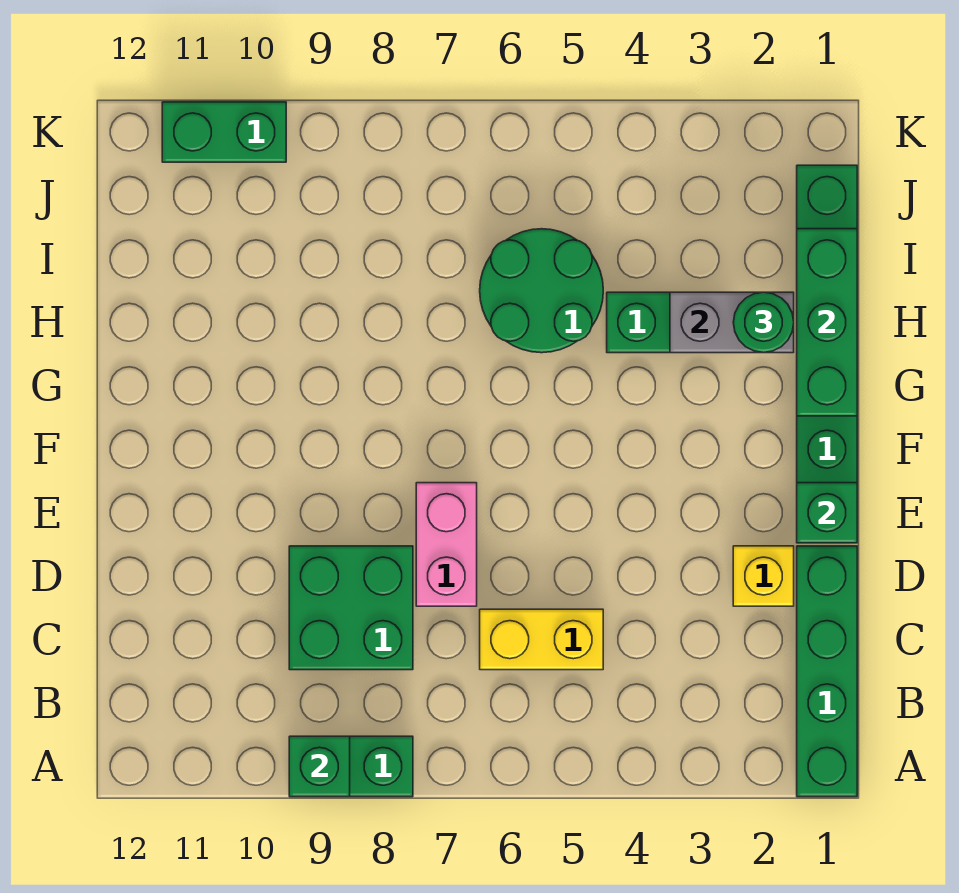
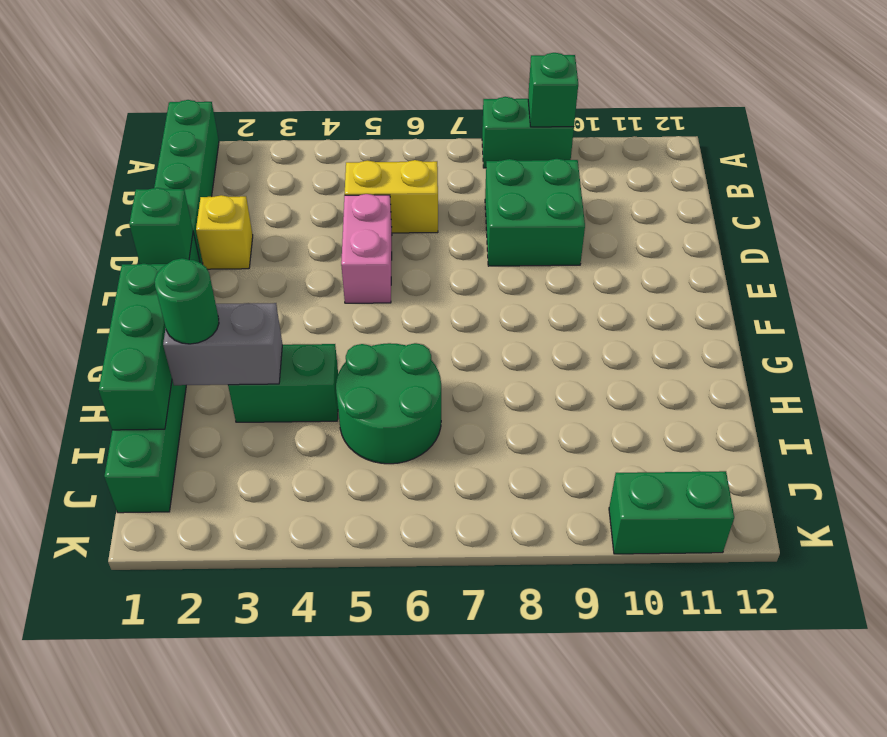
pink brick D7:E7 level 1 -> pink brick D5:E5 level 1

